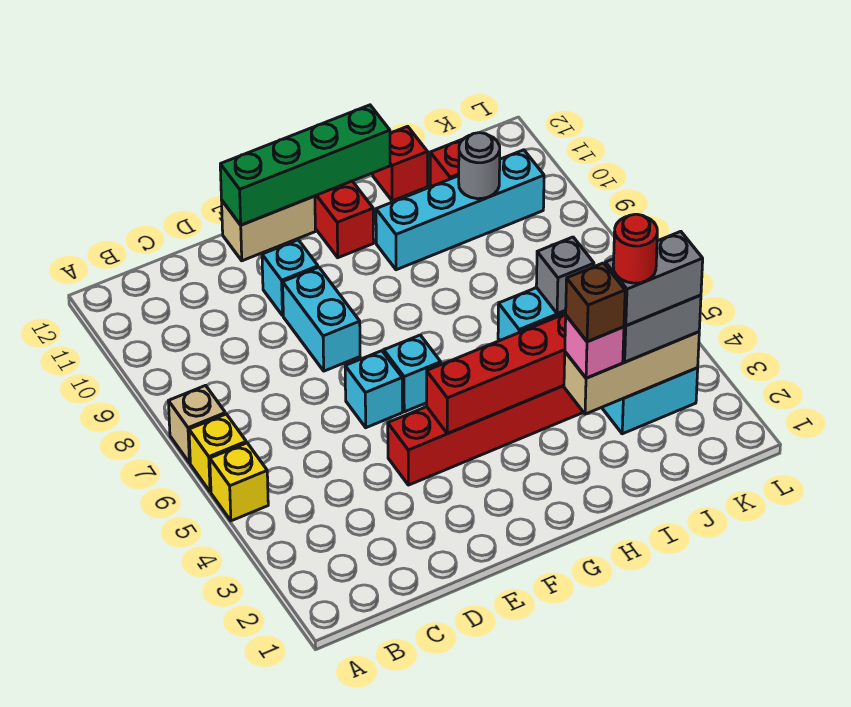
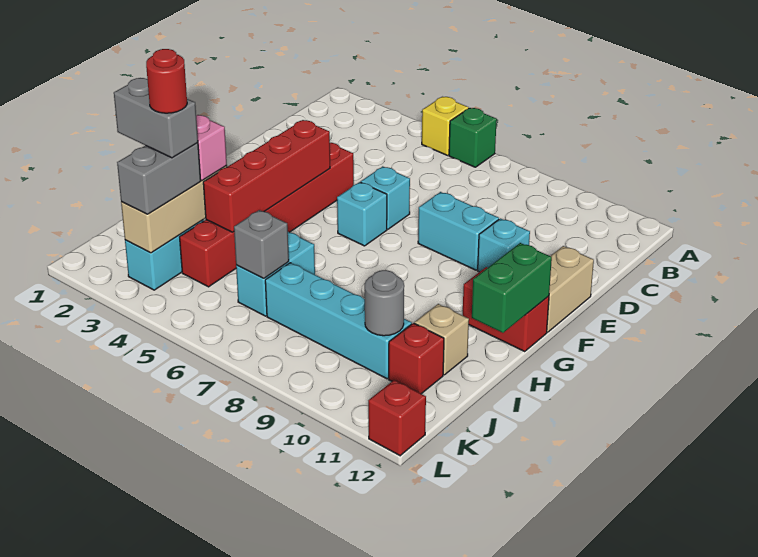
yellow brick A6 level 1 -> green brick A6 level 1
tan brick A7 level 1 -> tan brick I11 level 1
green brick E12:H12 level 2 -> green brick G12:H12 level 2
cyan brick H10:K10 level 1 -> cyan brick J7:J10 level 1
brown brick I3 level 4 -> none
red brick I12 level 1 -> red brick L12 level 1
grey brick J3:K3 level 4 -> grey brick J2:J3 level 4

